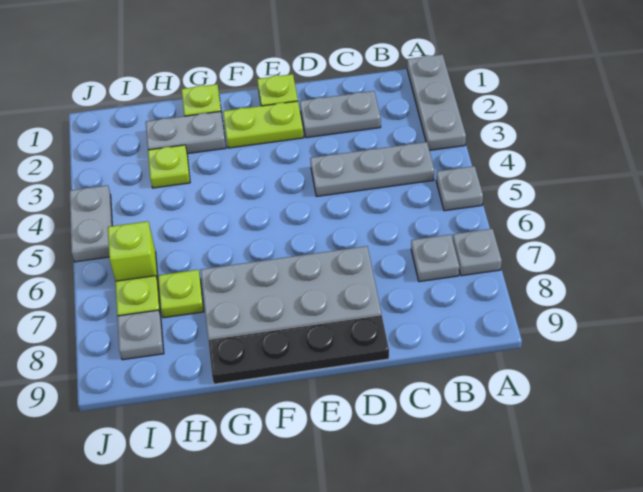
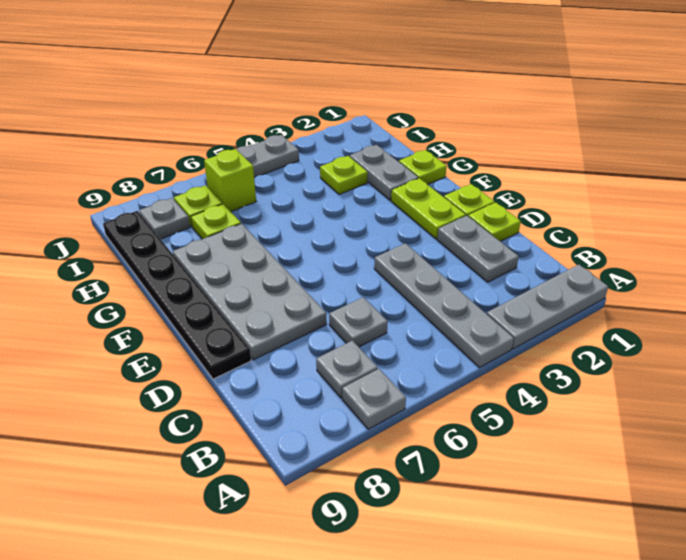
grey plate A5 level 1 -> grey plate C6 level 1
grey plate B4:D4 level 1 -> grey plate A4:D4 level 1
none -> lime plate D1 level 1
black plate D9:G9 level 1 -> black plate D9:I9 level 1

